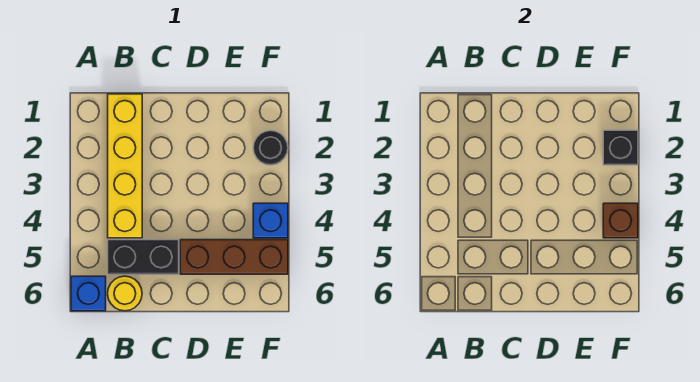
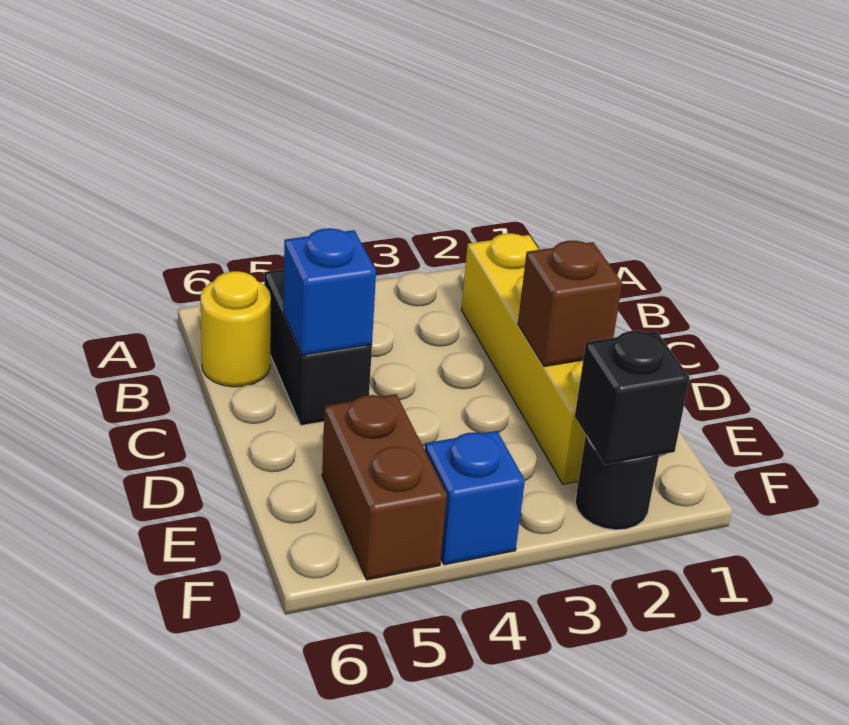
blue brick A6 level 1 -> blue brick C5 level 2
yellow brick B1:B4 level 1 -> yellow brick B2:E2 level 1
brown brick D5:F5 level 1 -> brown brick E5:F5 level 1
brown brick F4 level 2 -> brown brick D2 level 2

